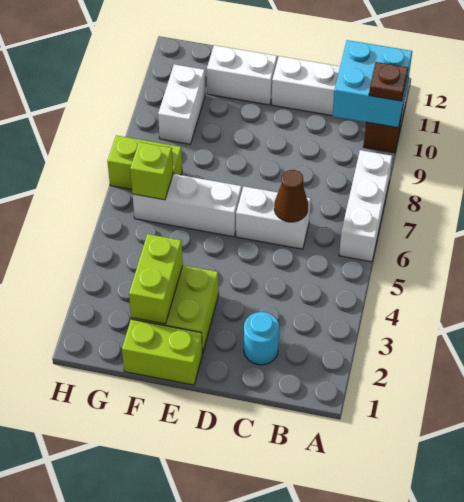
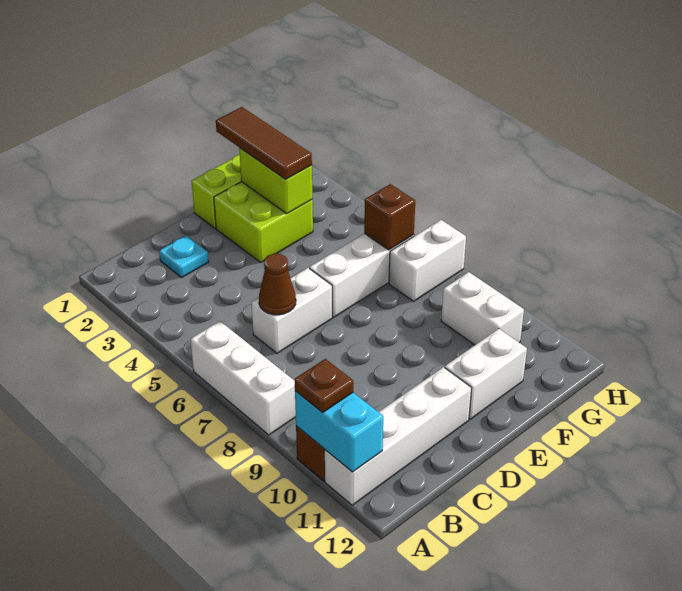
cyan brick A10:B11 level 2 -> cyan brick A10:A11 level 2
cyan round brick C2 level 1 -> cyan plate C2 level 1
none -> brown tile F1:F3 level 3
lime brick G6 level 2 -> brown brick G6 level 2
lime brick G7:H7 level 1 -> white brick G7:H7 level 1

